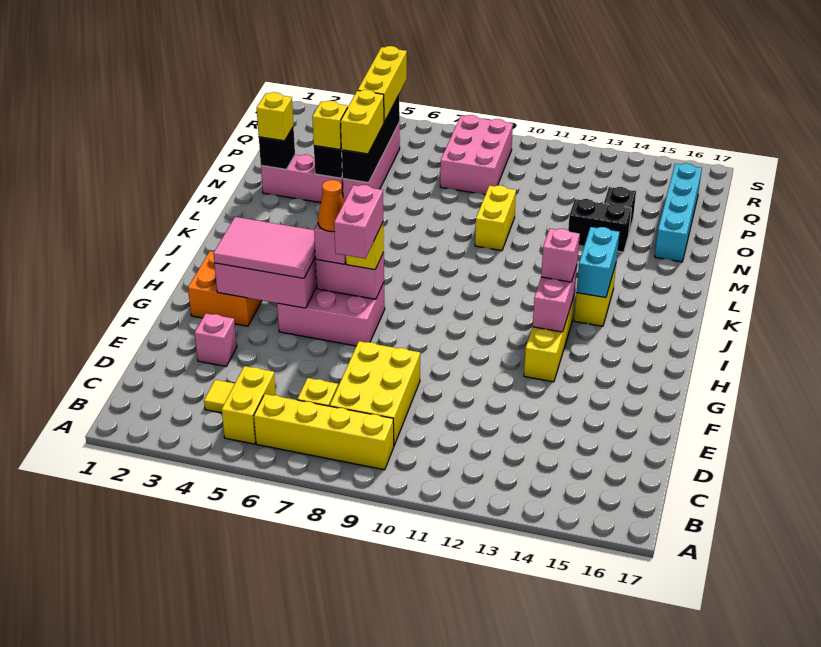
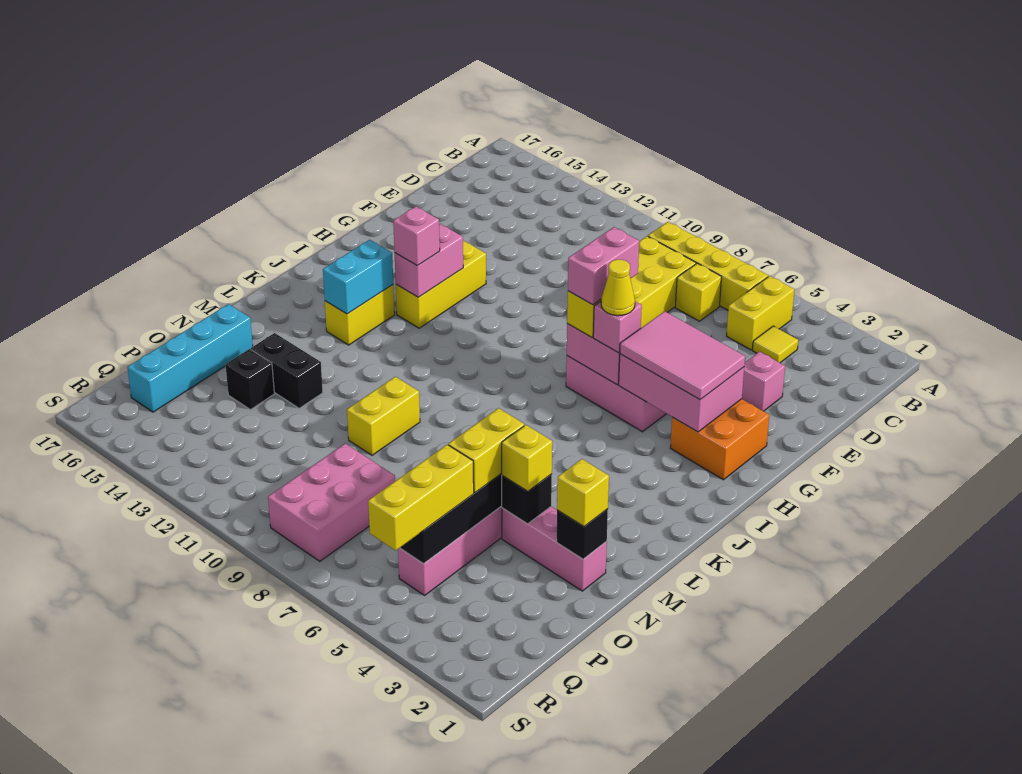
orange cone H6 level 4 -> yellow cone H6 level 4

